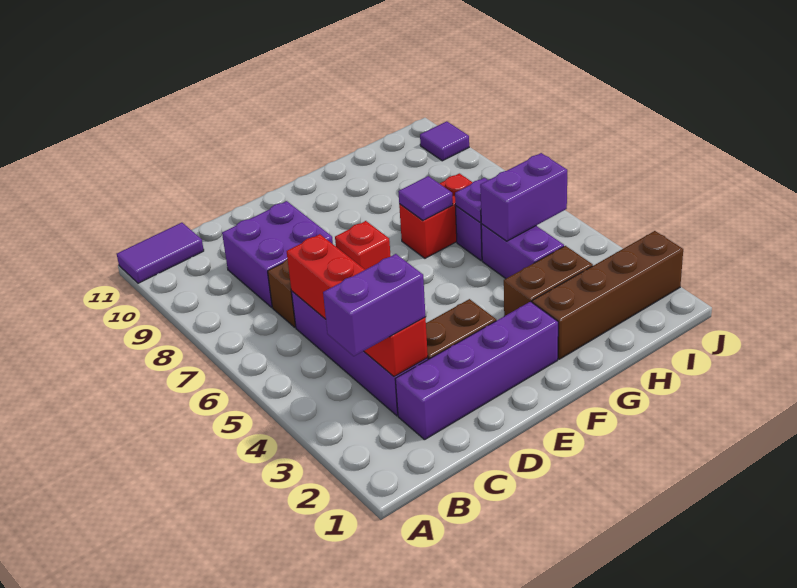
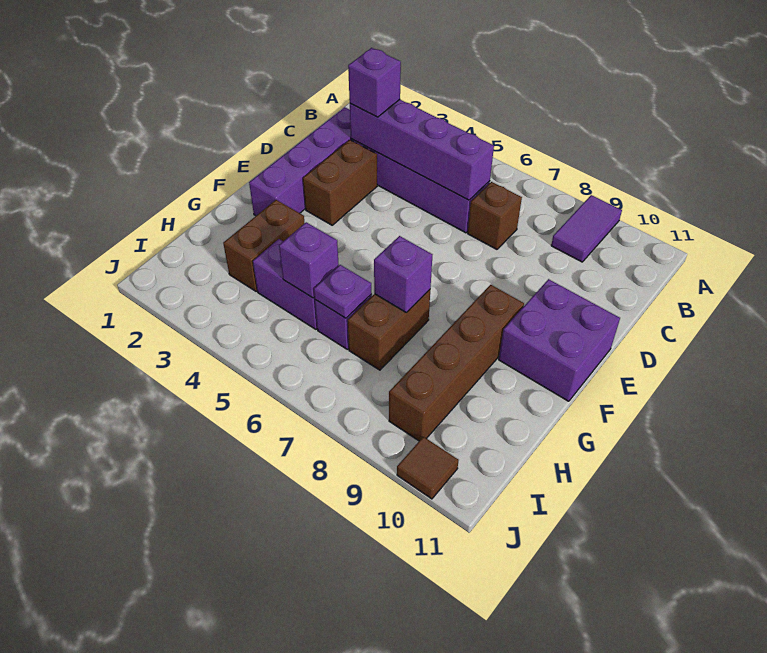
purple tile A11:B11 level 1 -> purple tile A9:B9 level 1
purple brick B3:C3 level 3 -> purple brick C3 level 3
red brick C3:C6 level 2 -> purple brick C3:C6 level 2
purple brick C8:D9 level 1 -> purple brick E10:F11 level 1
red brick E7 level 1 -> none
brown brick G2:J2 level 1 -> brown brick F9:I9 level 1
red brick G7:H7 level 1 -> brown brick G7:H7 level 1
purple tile G7 level 2 -> purple brick G7 level 2
purple brick H5:I5 level 2 -> purple brick H5 level 2
purple tile J10 level 1 -> brown tile J10 level 1

